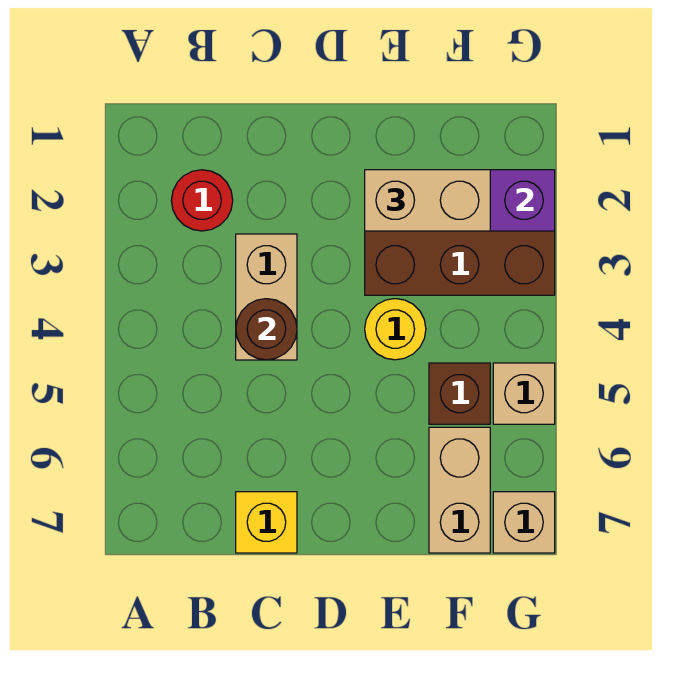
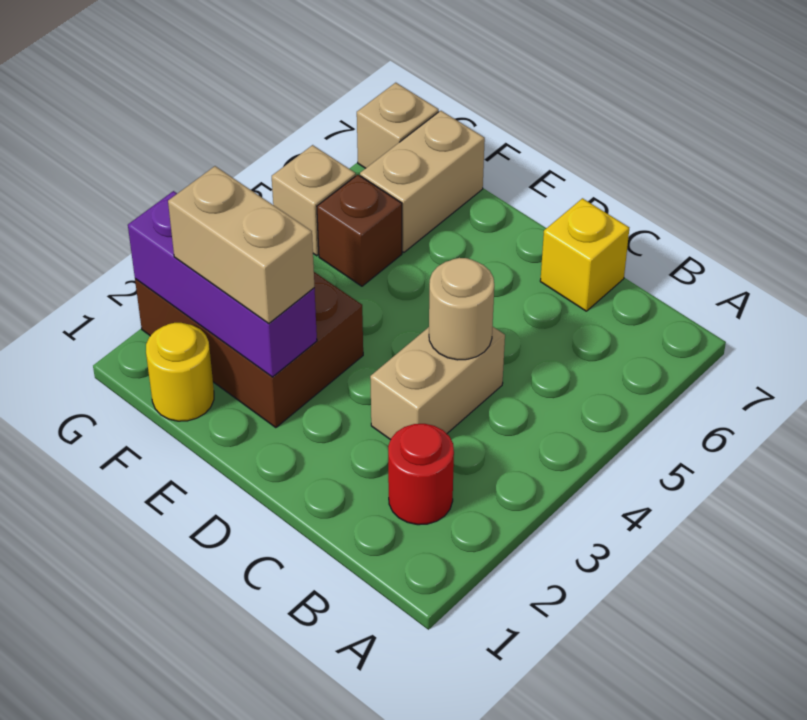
brown round brick C4 level 2 -> tan round brick C4 level 2
yellow round brick E4 level 1 -> yellow round brick F1 level 1

